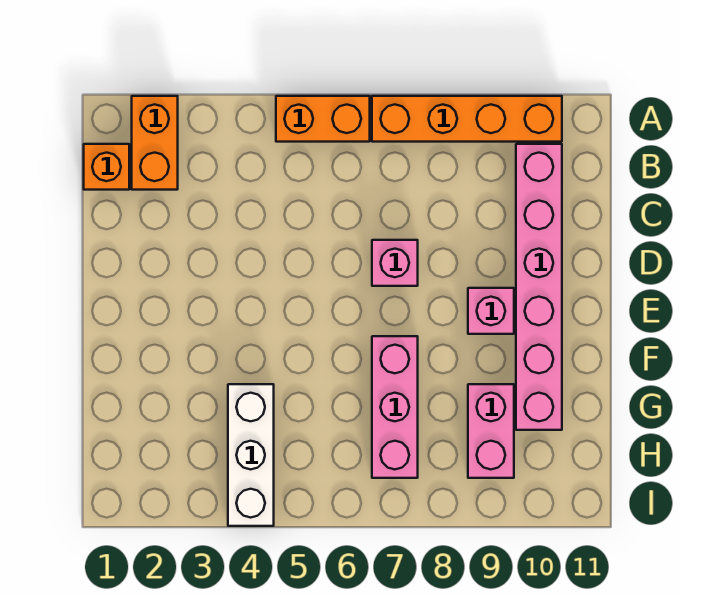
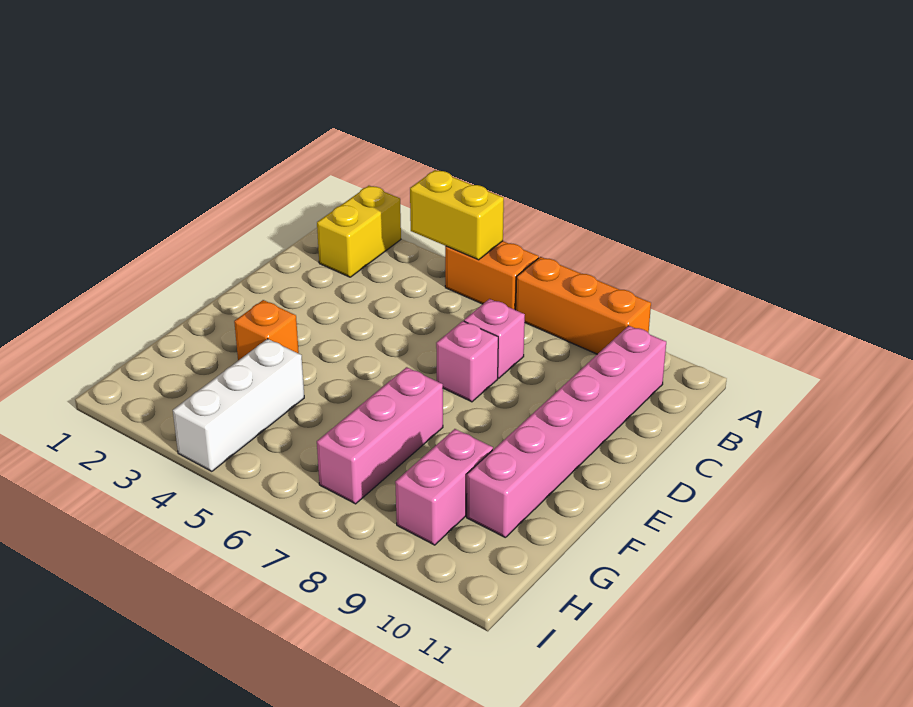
orange brick A2:B2 level 1 -> yellow brick A2:B2 level 1
none -> yellow brick A4:A5 level 2
orange brick A7:A10 level 1 -> orange brick A7:A9 level 1
orange brick B1 level 1 -> orange brick F3 level 1
pink brick E9 level 1 -> pink brick C7 level 1

